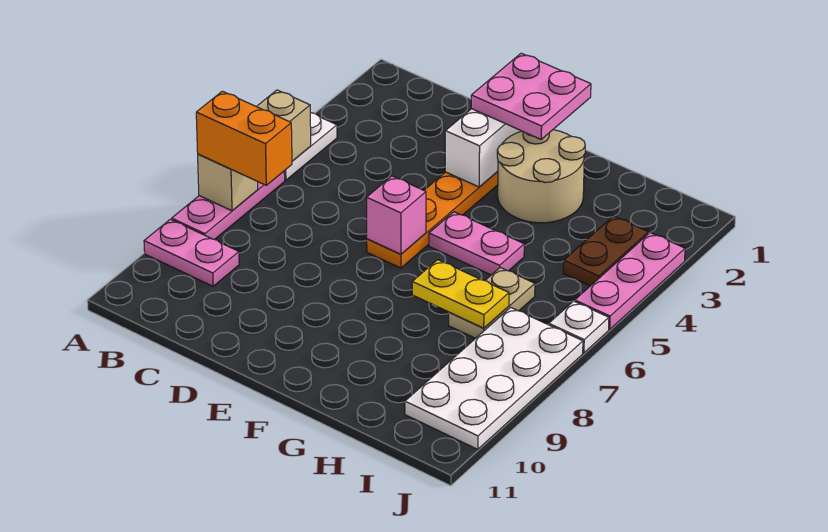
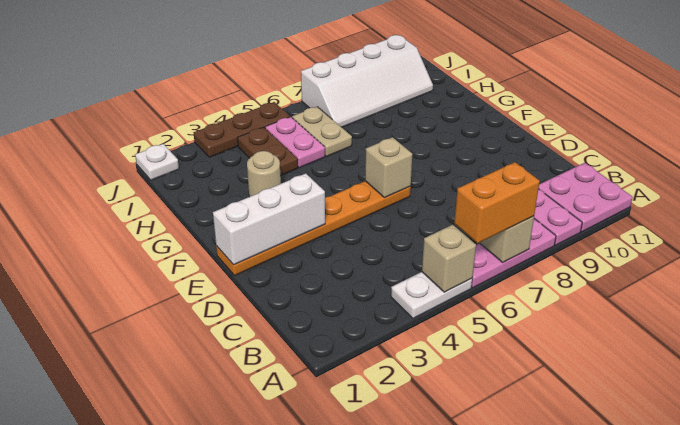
orange brick A7:B7 level 3 -> orange brick A6:A7 level 3
pink plate E1:F2 level 3 -> pink plate A10:B11 level 1
pink brick E6 level 2 -> tan brick E6 level 2
tan round brick F2:G3 level 1 -> tan round brick G3 level 1
pink plate F5:G5 level 1 -> pink plate H5:I5 level 1
yellow plate G7:H7 level 2 -> none
tan plate H6:H7 level 1 -> tan plate H6:I6 level 1
brown plate I3:I4 level 1 -> brown plate H4:I4 level 1
white plate I7:J10 level 1 -> white slope I7:J10 level 1 top J
pink plate J3:J5 level 1 -> brown plate J3:J5 level 1
white plate J6 level 1 -> white plate J1 level 1

